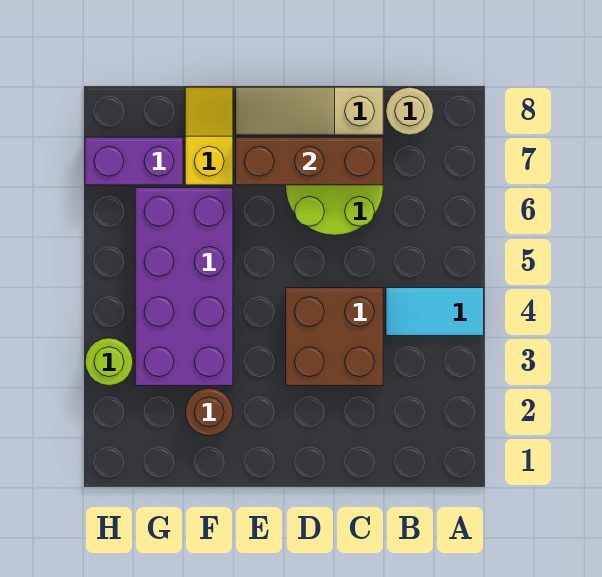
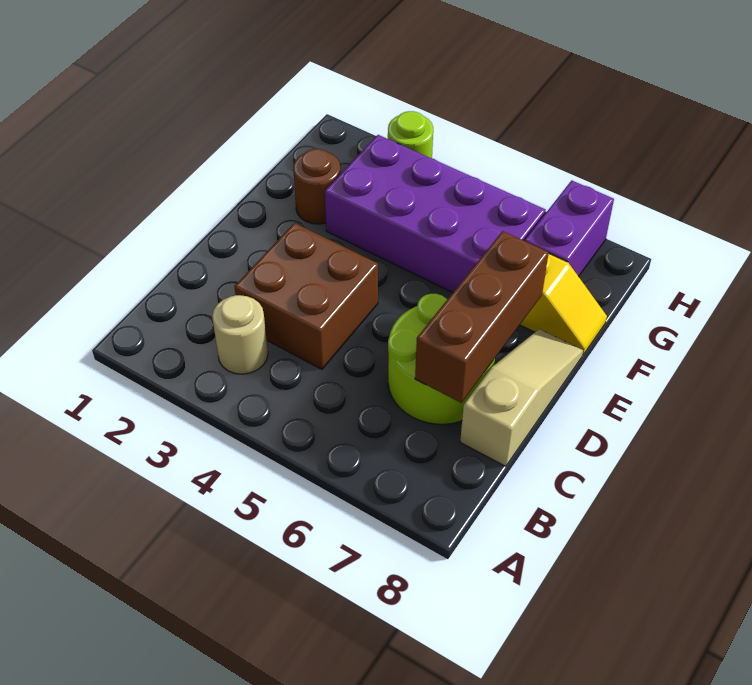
cyan tile A4:B4 level 1 -> none
tan round brick B8 level 1 -> tan round brick B3 level 1

